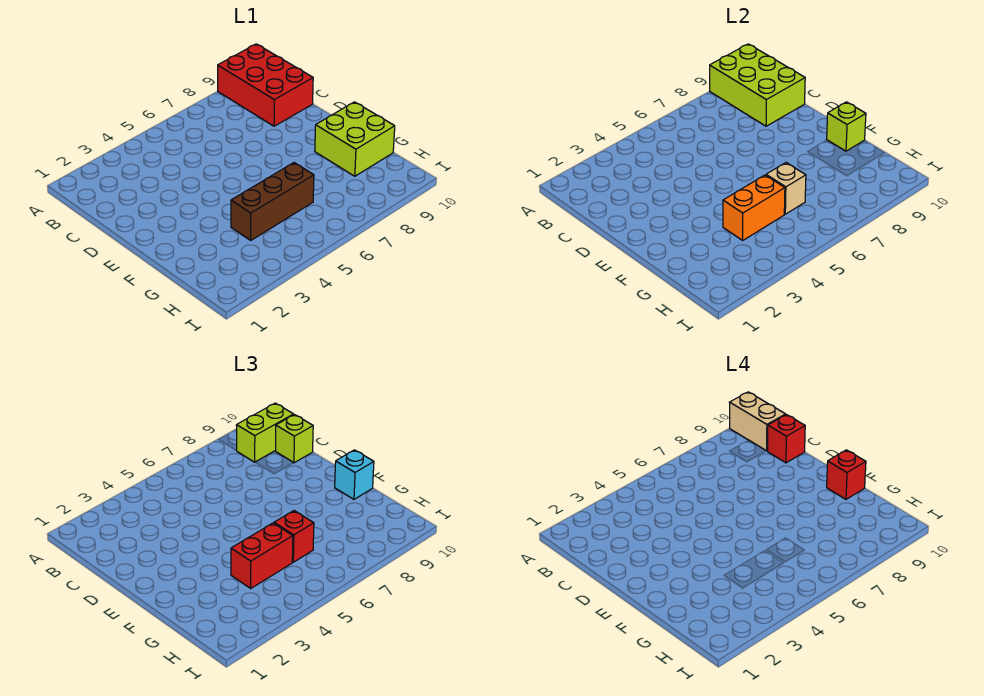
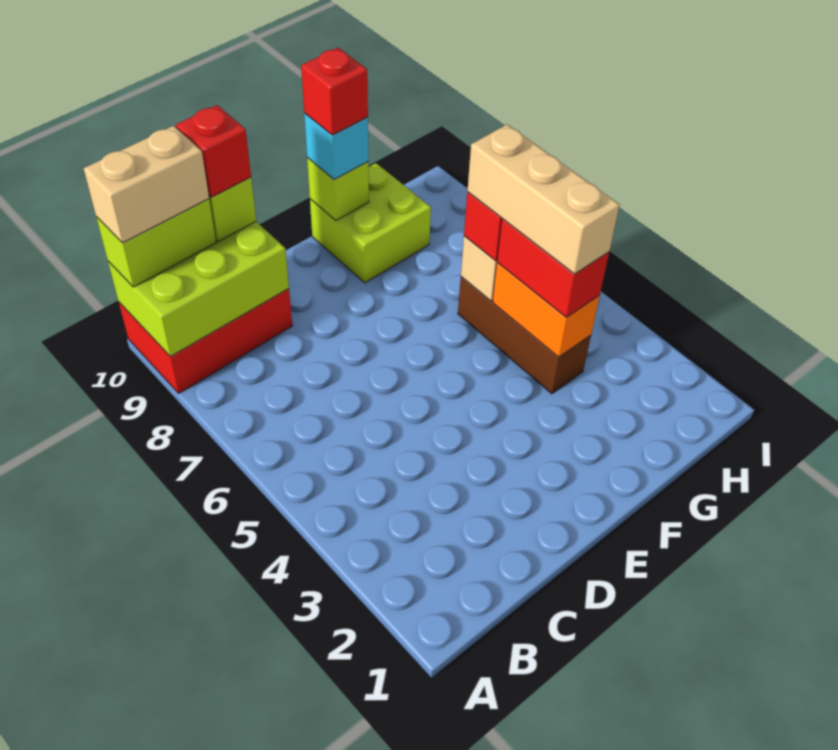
lime brick B9:B10 level 3 -> lime brick A10:B10 level 3
none -> tan brick G4:G6 level 4

